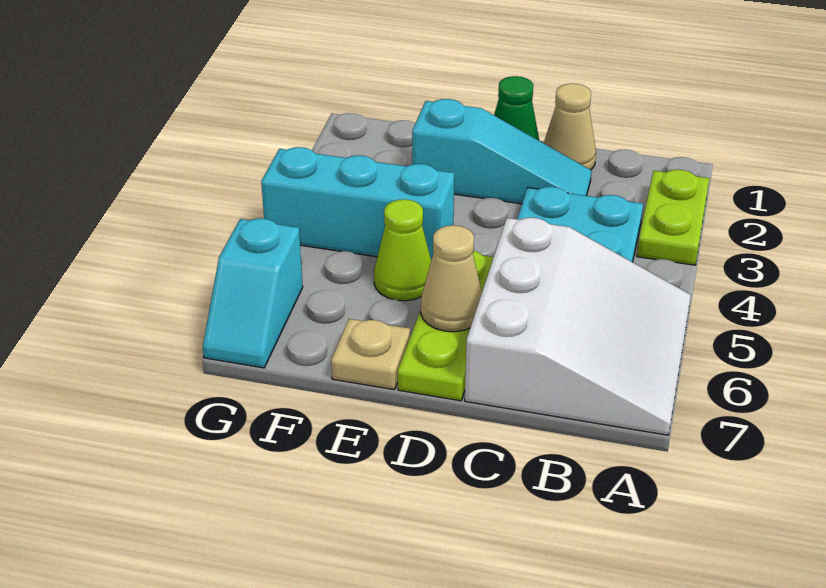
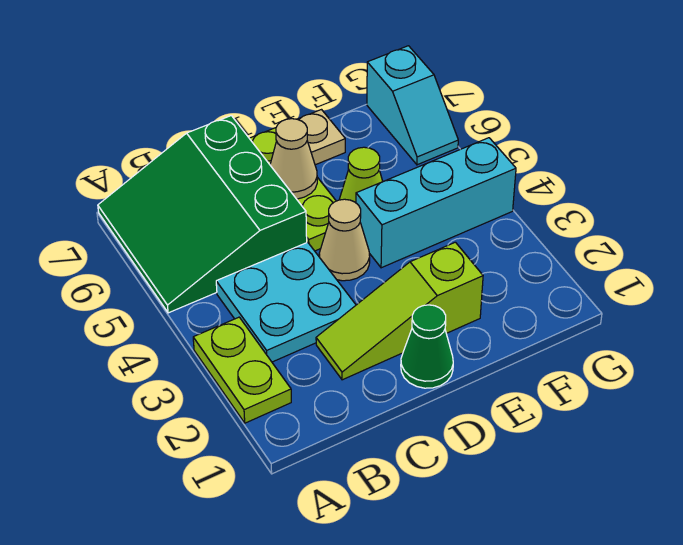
white slope A5:C7 level 1 top C -> green slope A5:C7 level 1 top C
tan cone C1 level 1 -> tan cone D4 level 1
cyan slope C2:E2 level 1 top E -> lime slope C2:E2 level 1 top E
cyan slope G6:G7 level 1 top 6 -> cyan slope G6:G7 level 1 top 7

